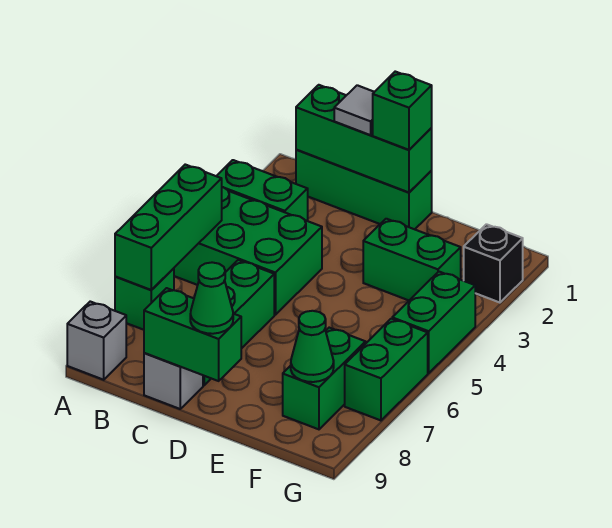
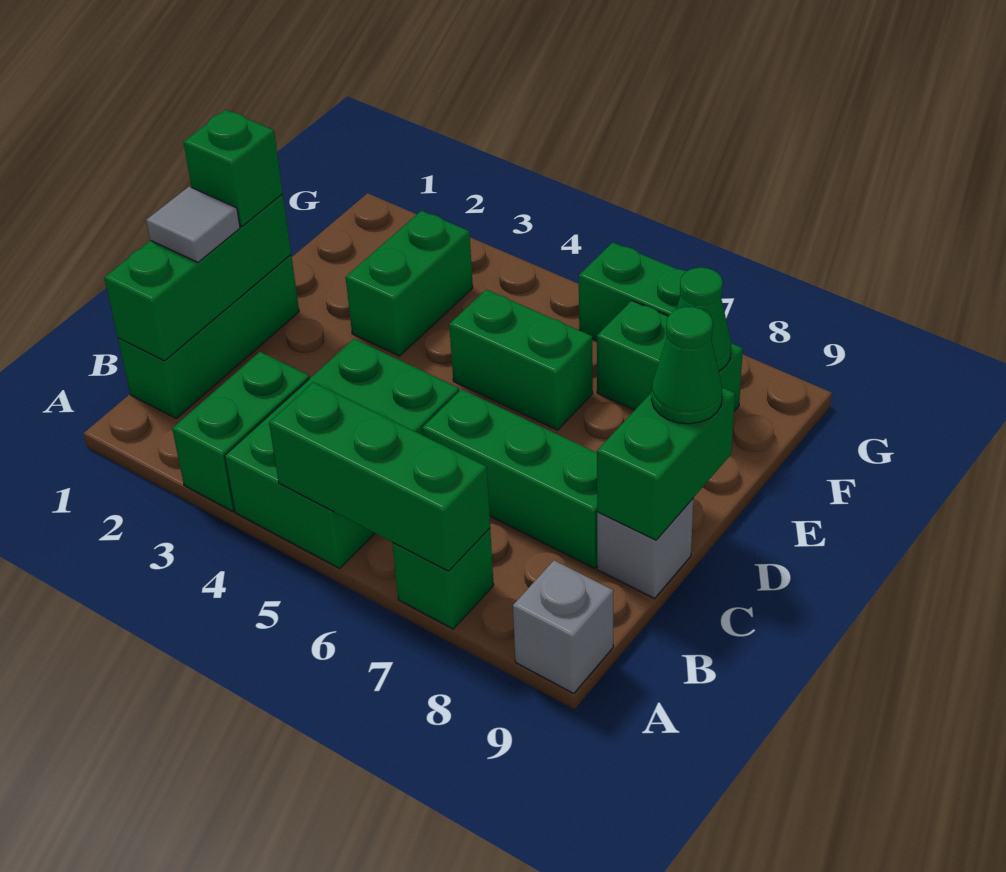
black brick G2 level 1 -> none
green brick G4:G5 level 1 -> green brick E5:E6 level 1

